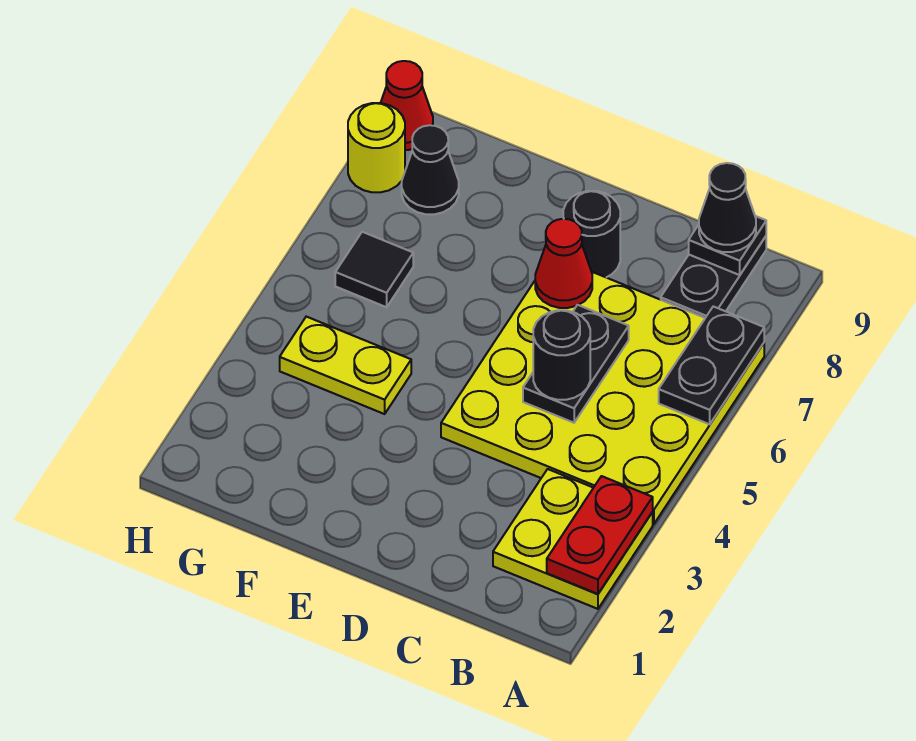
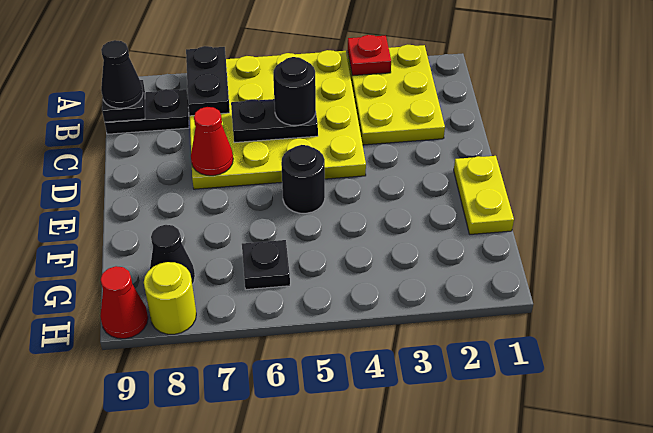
yellow plate A2:B3 level 1 -> yellow plate A2:C3 level 1
red plate A2:A3 level 2 -> red plate A3 level 2
black plate A6:A7 level 2 -> black plate A7:B7 level 2
black round brick D8 level 1 -> black round brick E5 level 1
yellow plate F4:G4 level 1 -> yellow plate E1:F1 level 1
black tile G6 level 1 -> black plate G6 level 1

